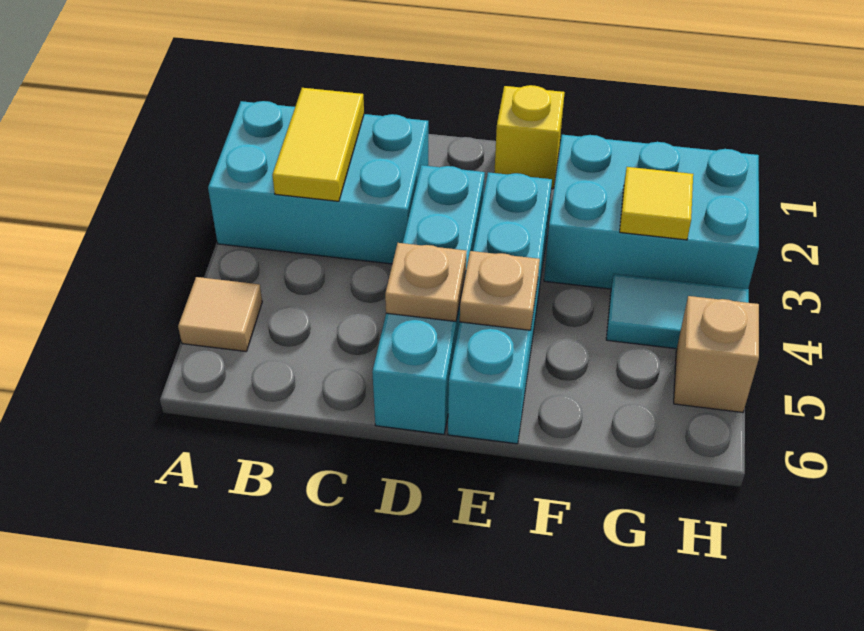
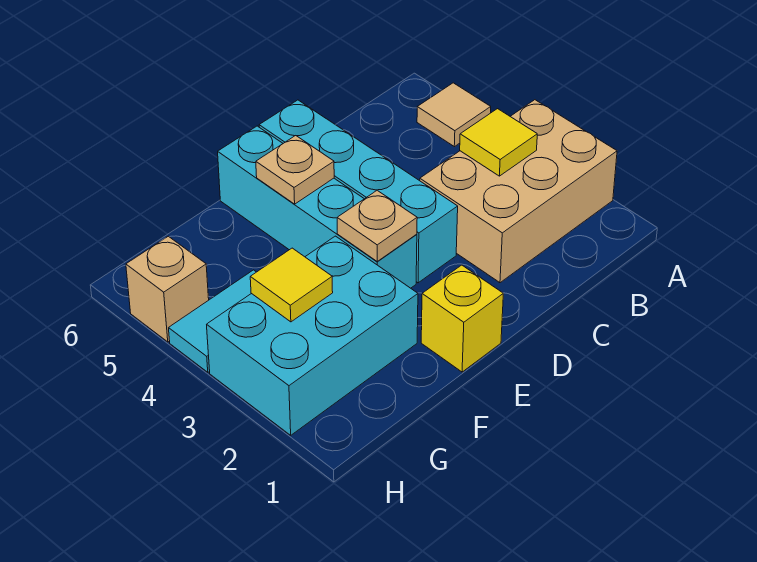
cyan brick A2:C3 level 1 -> tan brick A2:C3 level 1
yellow tile B2:B3 level 2 -> yellow tile B3 level 2
tan plate D5 level 2 -> tan plate E3 level 2

